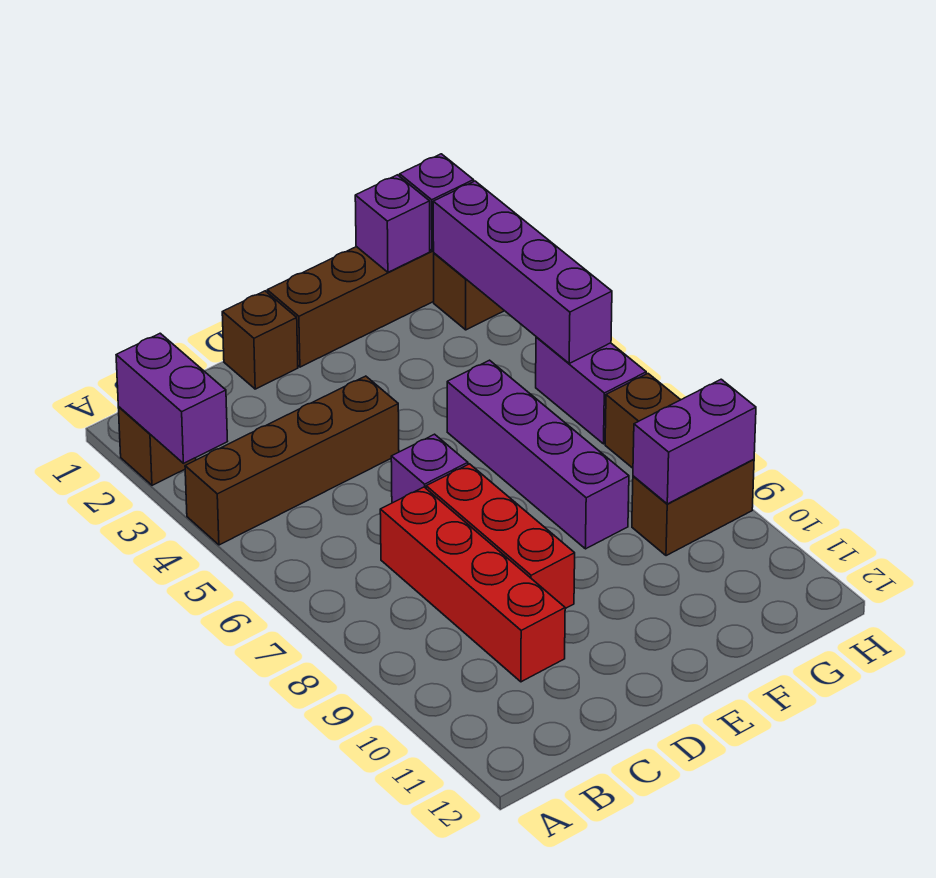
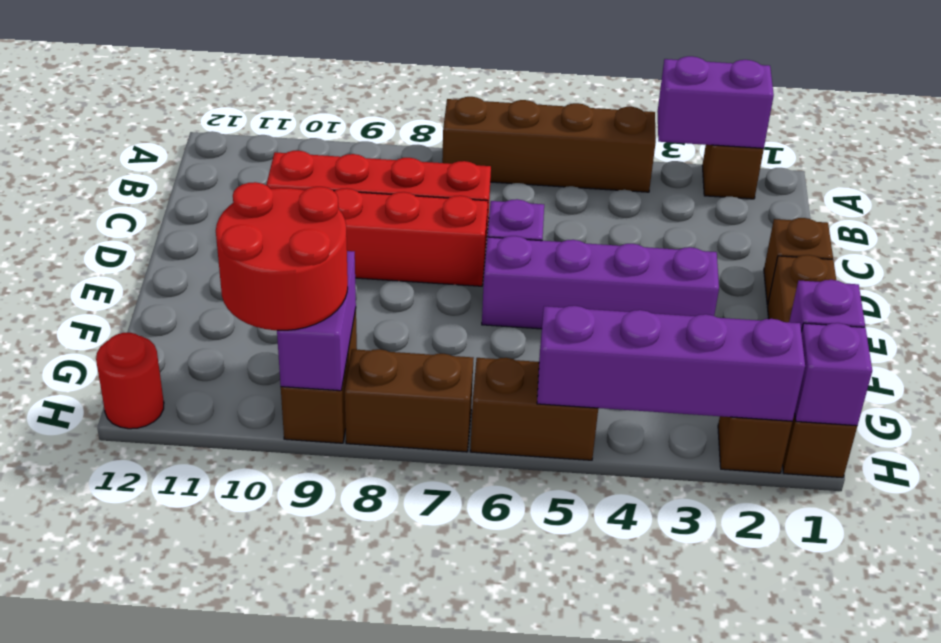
brown brick A4:D4 level 1 -> brown brick A4:A7 level 1
purple brick F5:F8 level 1 -> purple brick E3:E6 level 1
none -> red round brick G9:H10 level 3
purple brick H5:H6 level 1 -> brown brick H5:H6 level 1
none -> red round brick H12 level 1

